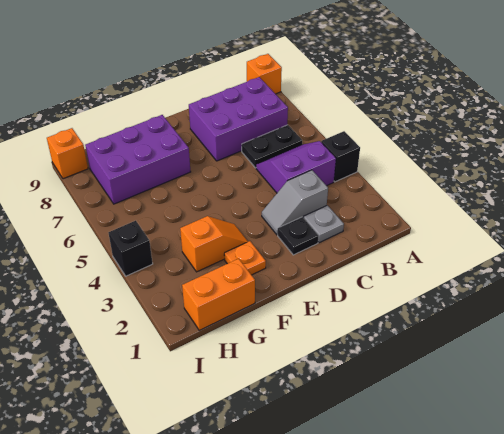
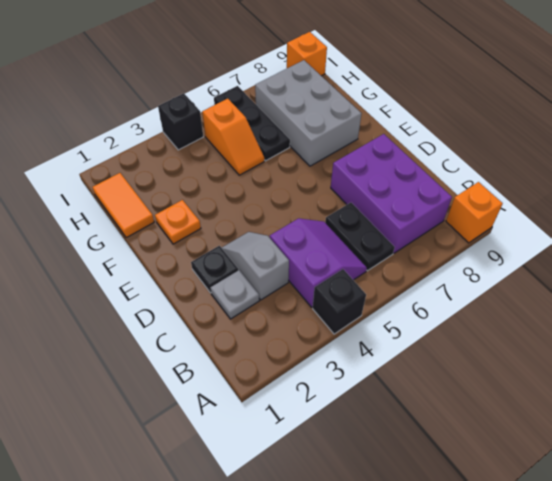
orange slope F3:G3 level 1 top G -> orange slope G5:H5 level 1 top H
purple brick F7:H8 level 1 -> grey brick F7:H8 level 1
orange brick G1:H1 level 1 -> orange tile G1:H1 level 1
none -> black plate G6:I6 level 1

